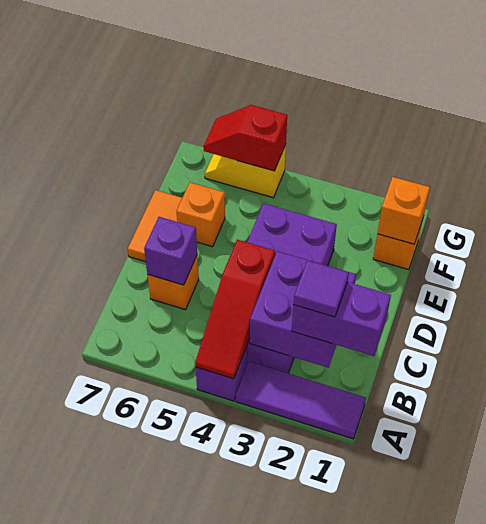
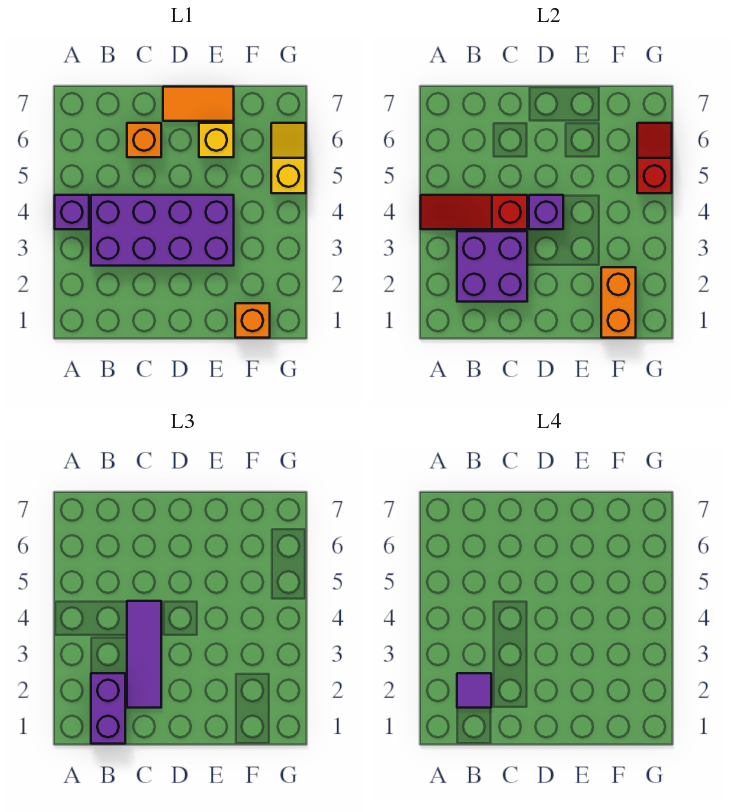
purple tile A1:A3 level 1 -> purple tile C2:C4 level 3
purple brick C6 level 2 -> purple brick D4 level 2
orange brick E6 level 1 -> yellow brick E6 level 1
orange brick F1 level 2 -> orange brick F1:F2 level 2

